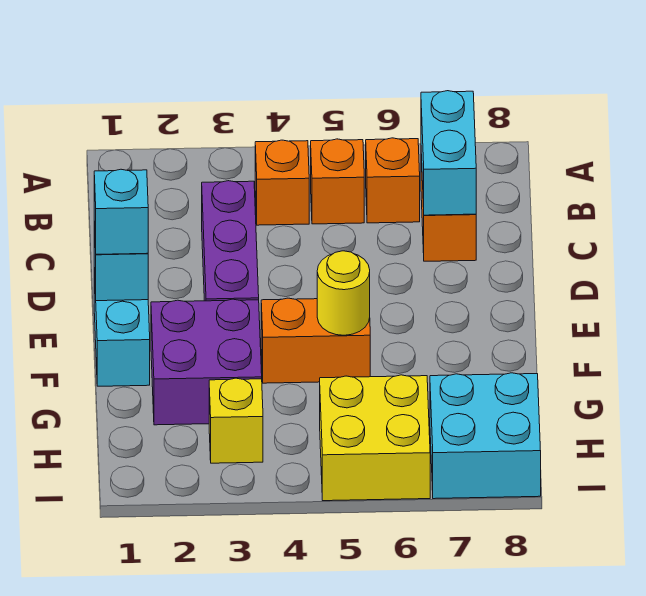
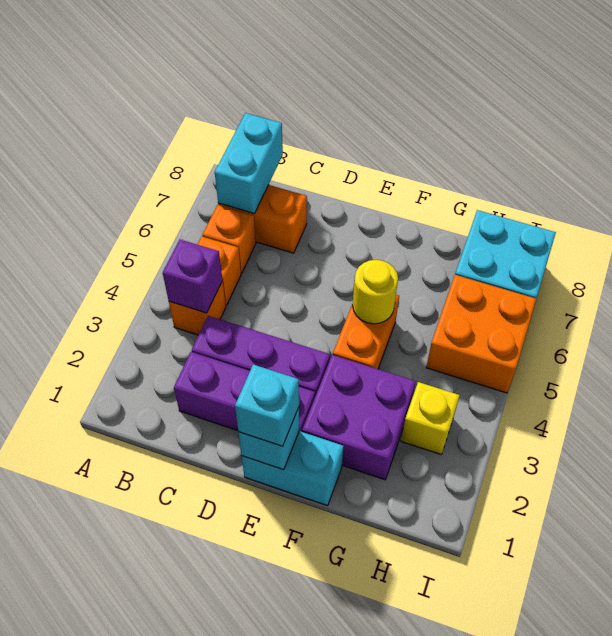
none -> purple brick B4 level 2
cyan brick B7:C7 level 2 -> cyan brick B7:B8 level 2
none -> purple brick C2:E2 level 1
yellow brick H5:I6 level 1 -> orange brick H5:I6 level 1

